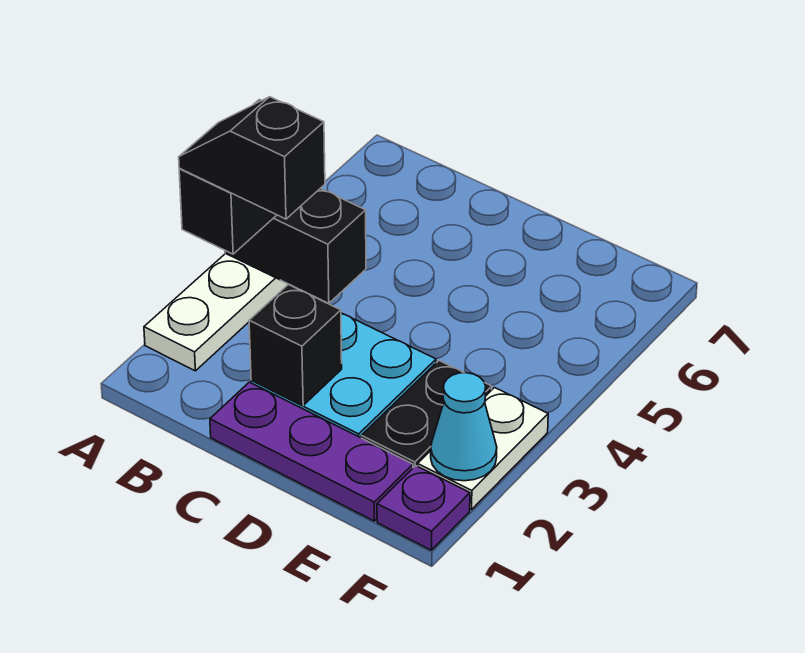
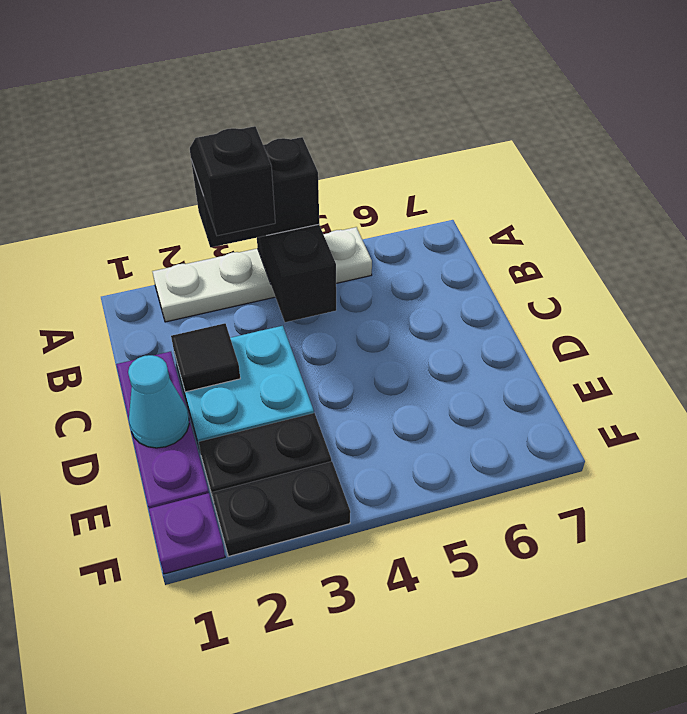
black brick C2 level 2 -> black tile C2 level 2
white plate F2:F3 level 1 -> black plate F2:F3 level 1
cyan cone F2 level 2 -> cyan cone D1 level 2

